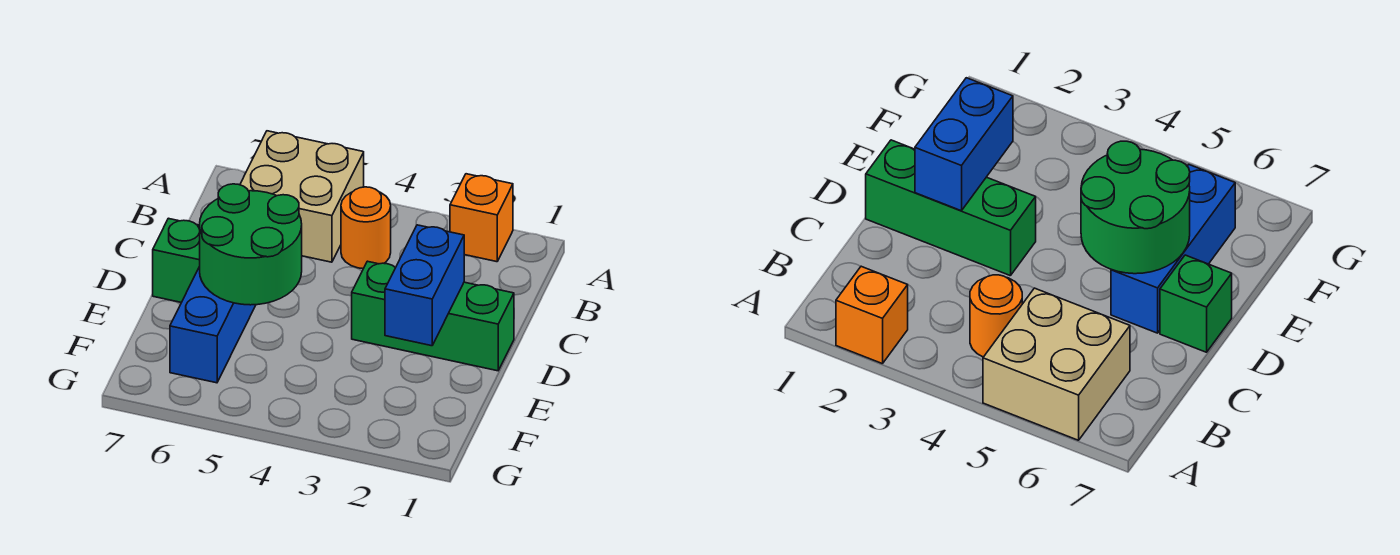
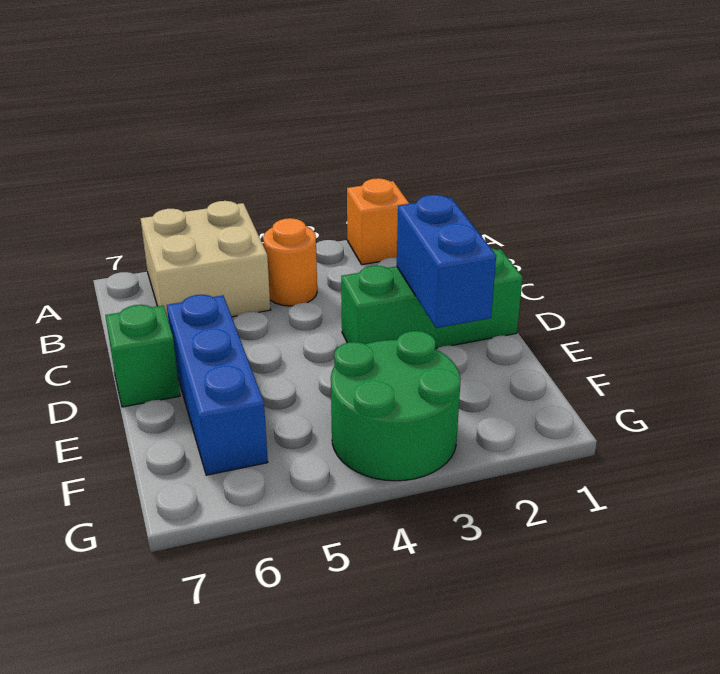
green round brick D5:E6 level 2 -> green round brick F3:G4 level 1

